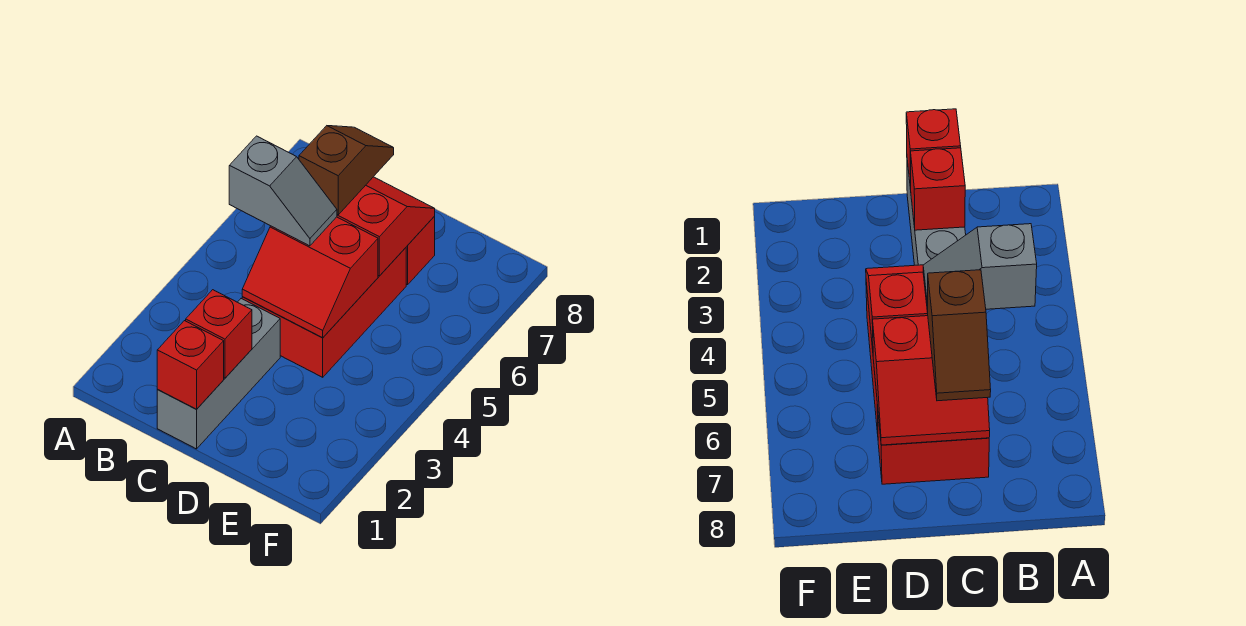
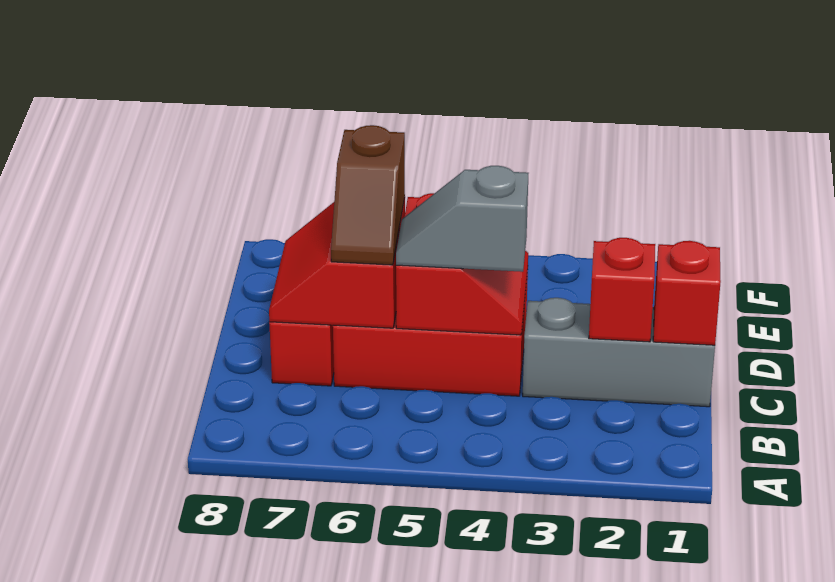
grey slope B5:C5 level 3 top B -> grey slope C4:C5 level 3 top 4
brown slope C6:C7 level 3 top 6 -> brown slope C6:D6 level 3 top D

